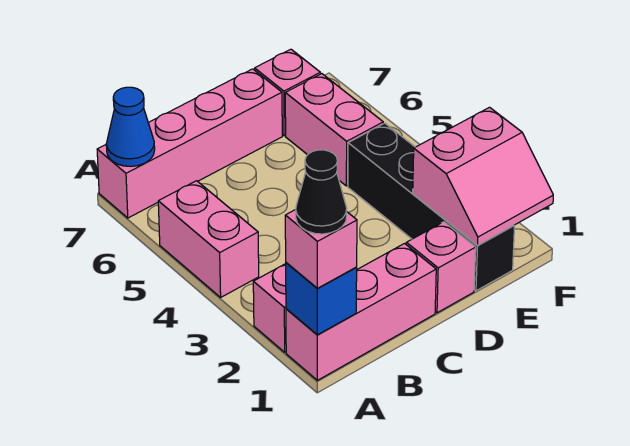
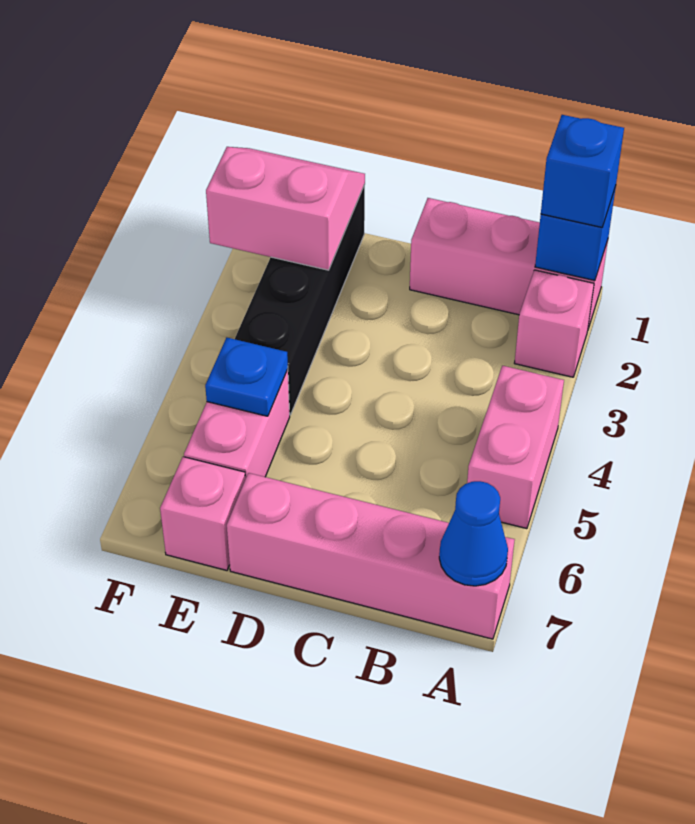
pink brick A1 level 3 -> blue brick A1 level 3
black cone A1 level 4 -> none
pink brick D1 level 1 -> none
none -> blue plate E5 level 2

